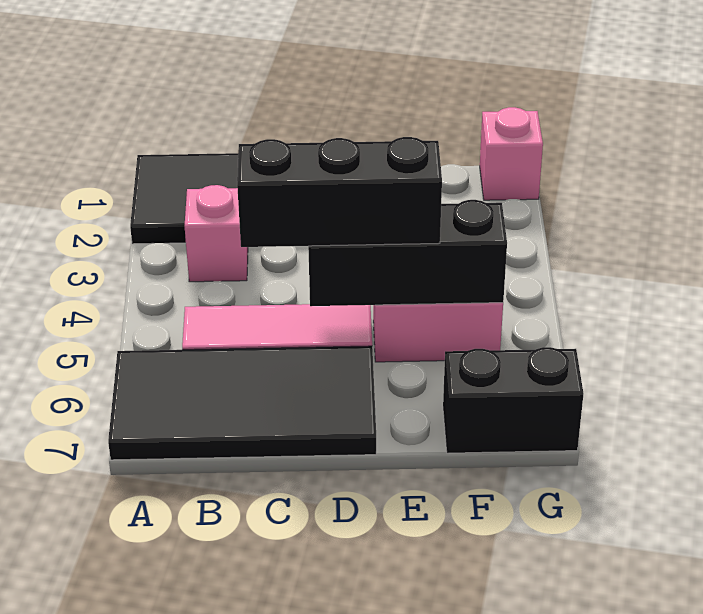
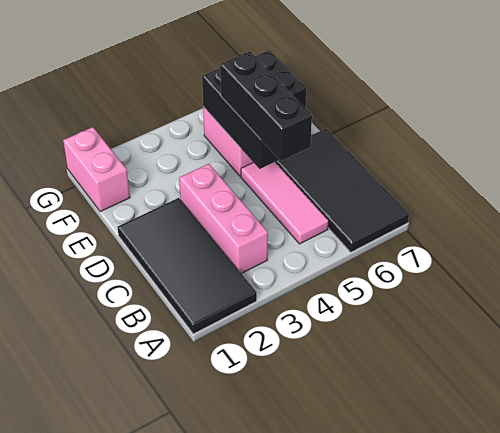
pink brick B3 level 1 -> pink brick B3:D3 level 1
pink brick G1 level 1 -> pink brick F1:G1 level 1

